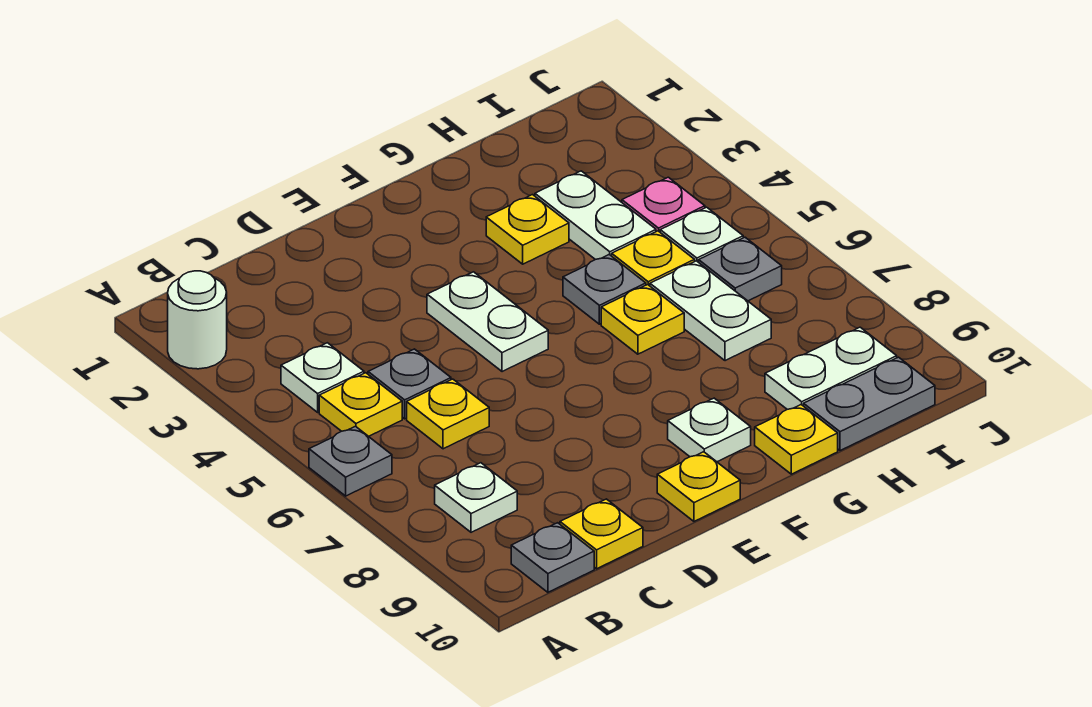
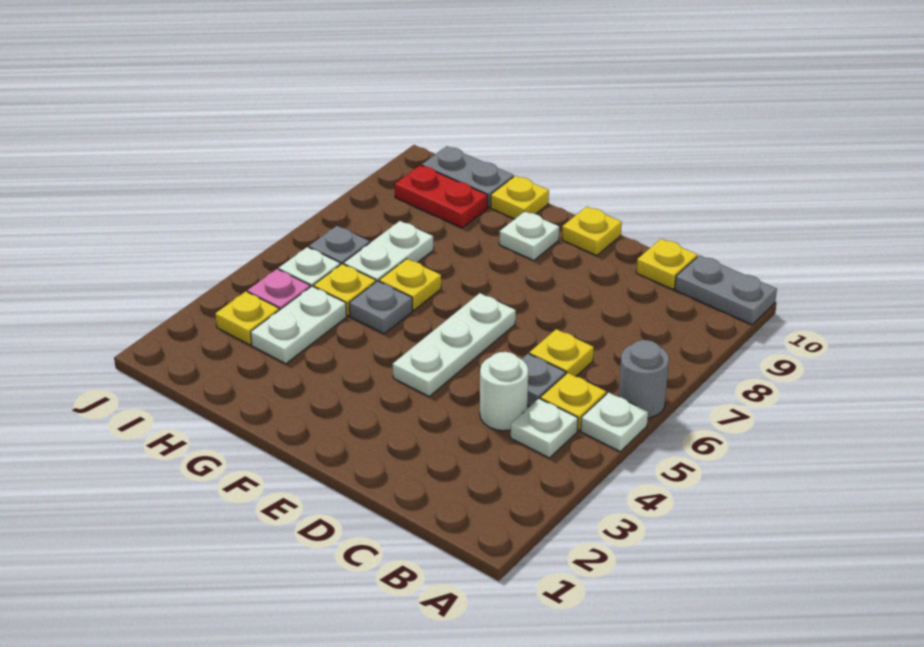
white round brick A2 level 1 -> white round brick C4 level 1
grey plate A6 level 1 -> grey round brick A6 level 1
white plate B8 level 1 -> white plate A5 level 1
grey plate B10 level 1 -> grey plate A10:B10 level 1
white plate E4:E5 level 1 -> white plate E4:E6 level 1
yellow plate G3 level 1 -> yellow plate I3 level 1
white plate H9:I9 level 1 -> red plate H9:I9 level 1

